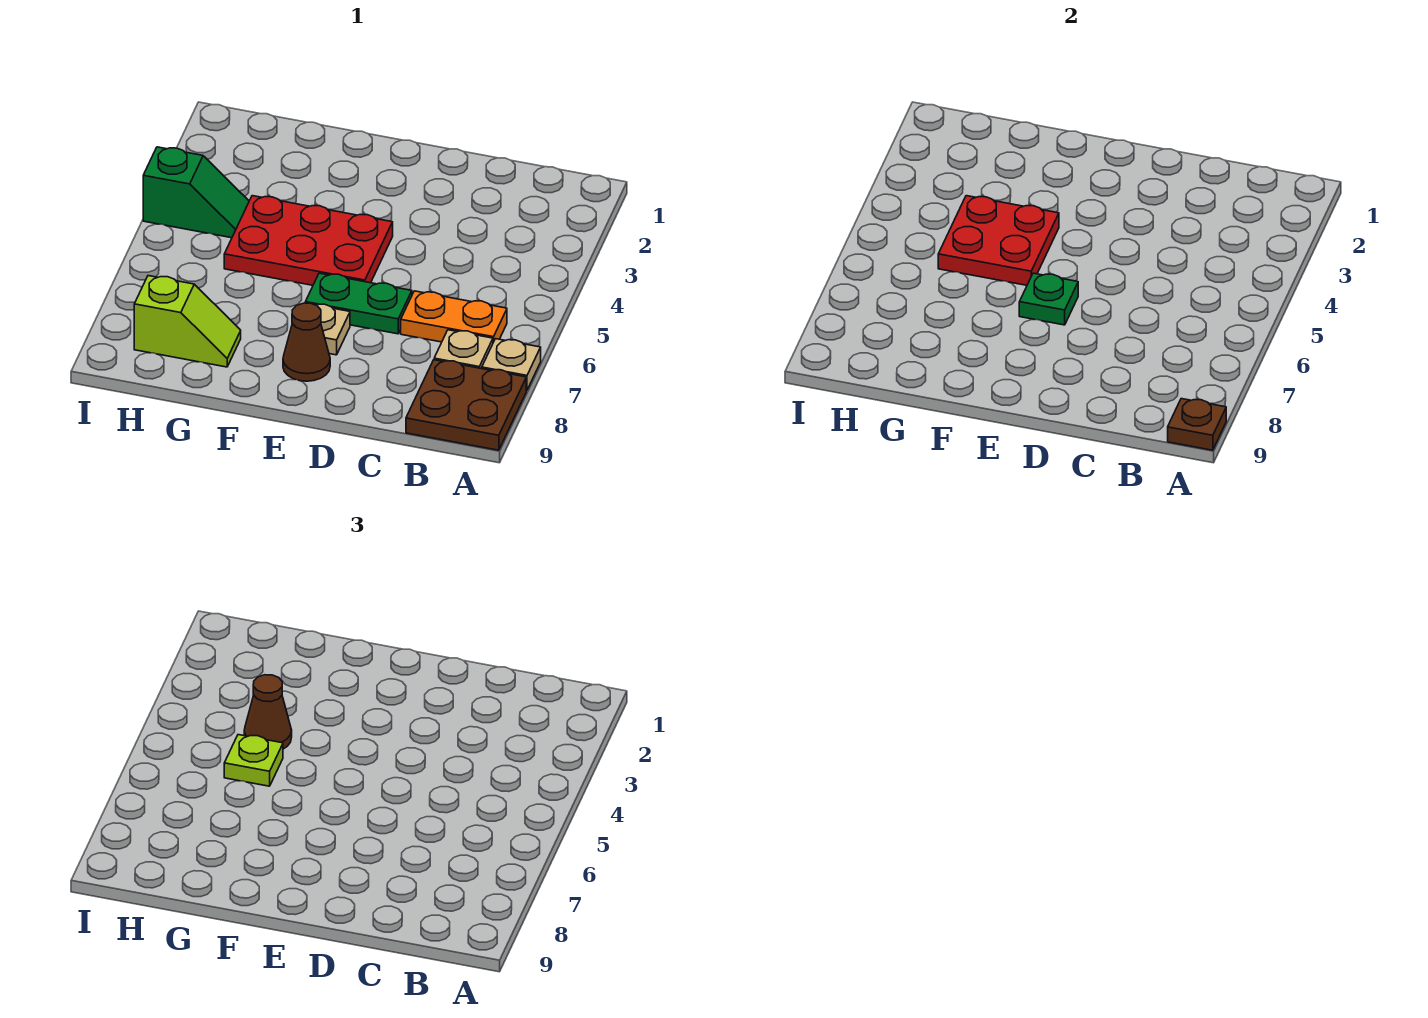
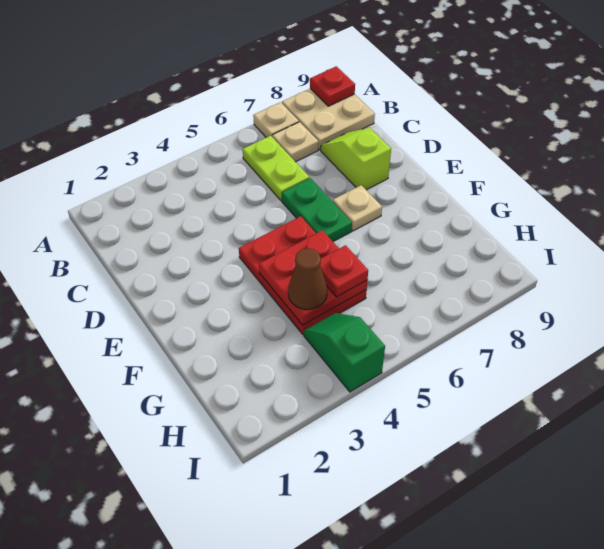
brown plate A8:B9 level 1 -> tan plate A8:B9 level 1
brown plate A9 level 2 -> red plate A9 level 2
orange plate B6:C6 level 1 -> lime plate B6:C6 level 1
green plate E6 level 2 -> none
brown cone E8 level 1 -> none
lime plate G5 level 3 -> red plate G5 level 3
lime slope G8:H8 level 1 top H -> lime slope C8:D8 level 1 top D

